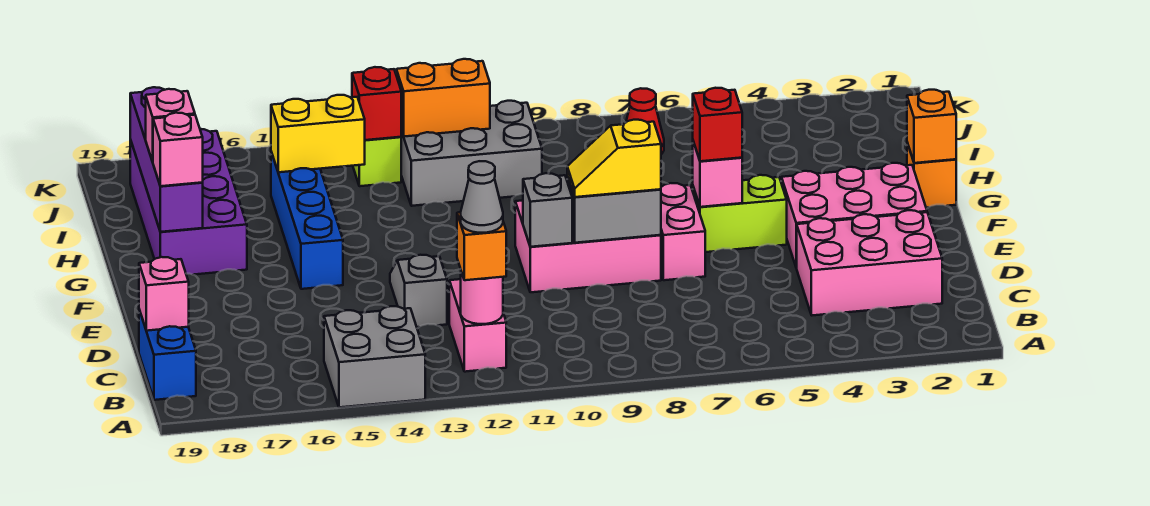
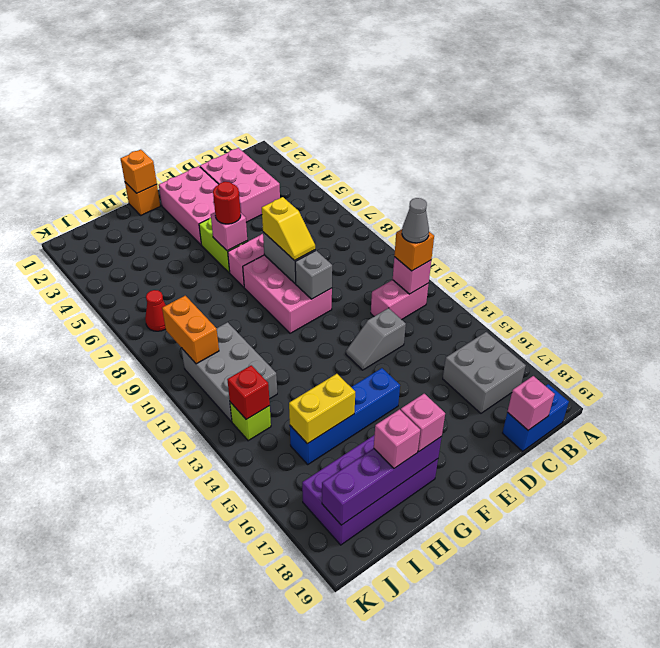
grey brick A14:B15 level 1 -> grey brick B16:C17 level 1
pink round brick B12 level 2 -> pink brick B12 level 2
red brick F6 level 3 -> red round brick F6 level 3
yellow brick I14:I15 level 2 -> yellow brick H15:I15 level 2
orange brick J11:J12 level 2 -> orange brick J9:J10 level 2

